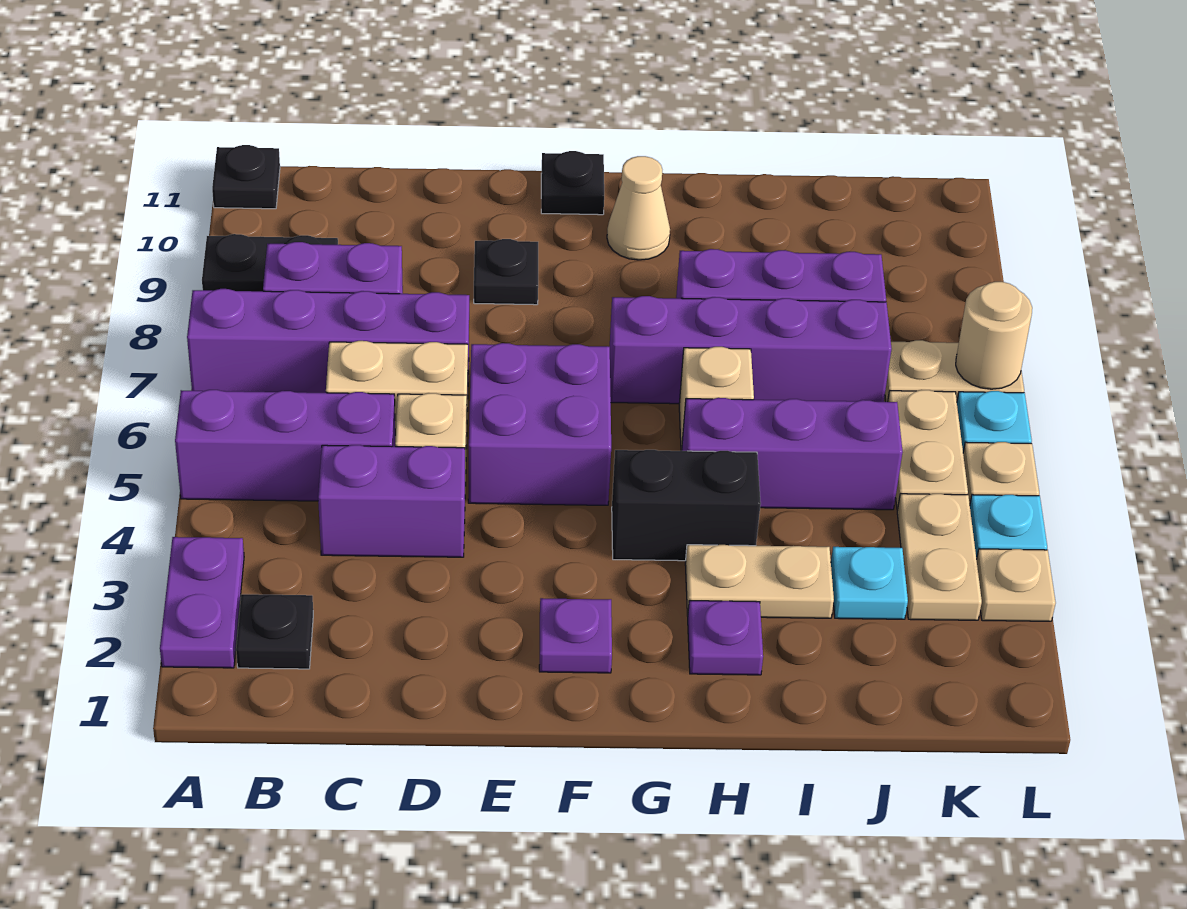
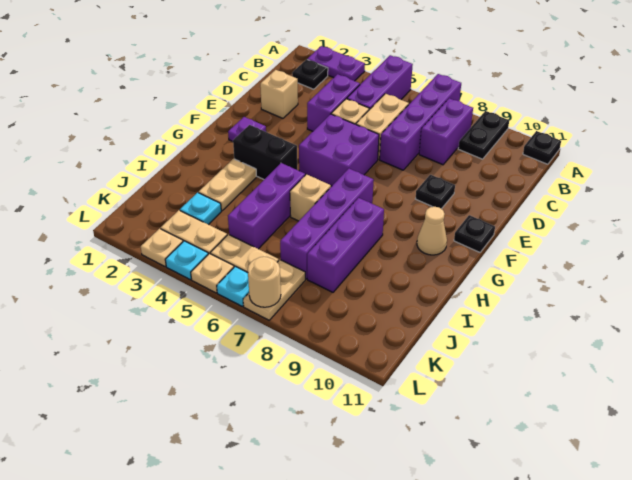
none -> tan brick D2 level 1
black brick G4:H4 level 1 -> black brick G3:G4 level 1
purple plate H2 level 1 -> none

